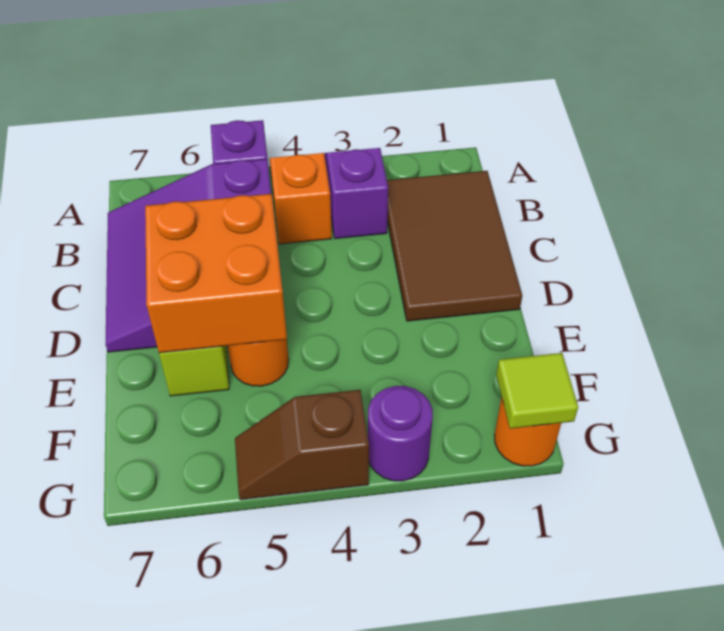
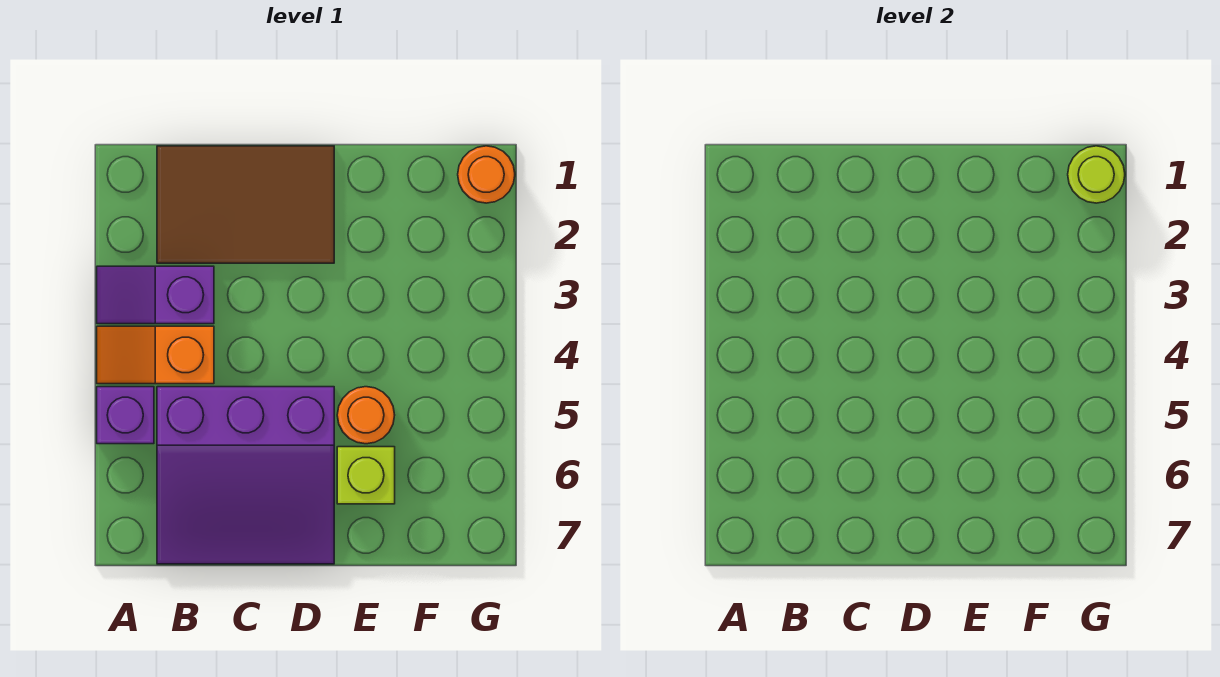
orange brick D5:E6 level 2 -> none
lime tile G1 level 2 -> lime round brick G1 level 2
purple round brick G3 level 1 -> none
brown slope G4:G5 level 1 top 4 -> none

